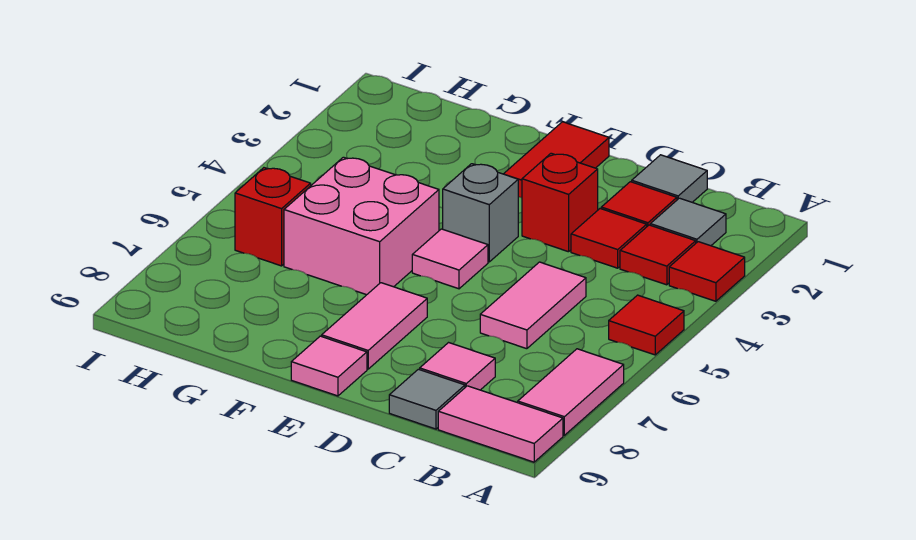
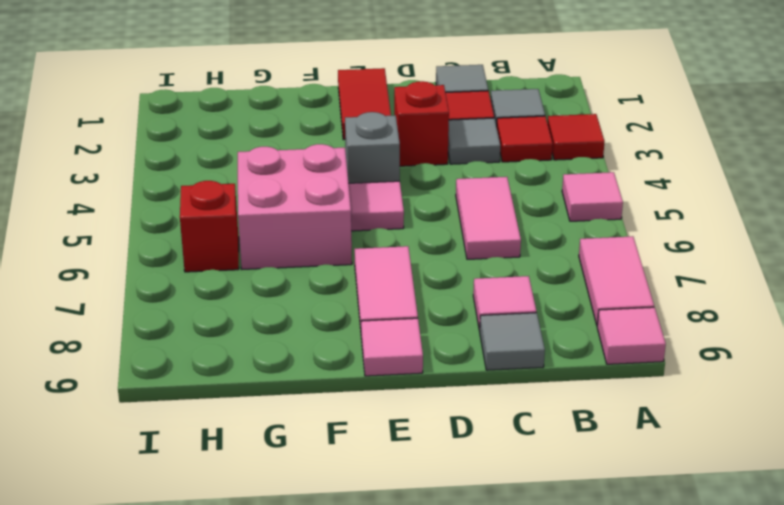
red tile A5 level 1 -> pink tile A5 level 1
pink tile A9:B9 level 1 -> pink tile A9 level 1
red tile C3 level 1 -> grey tile C3 level 1

